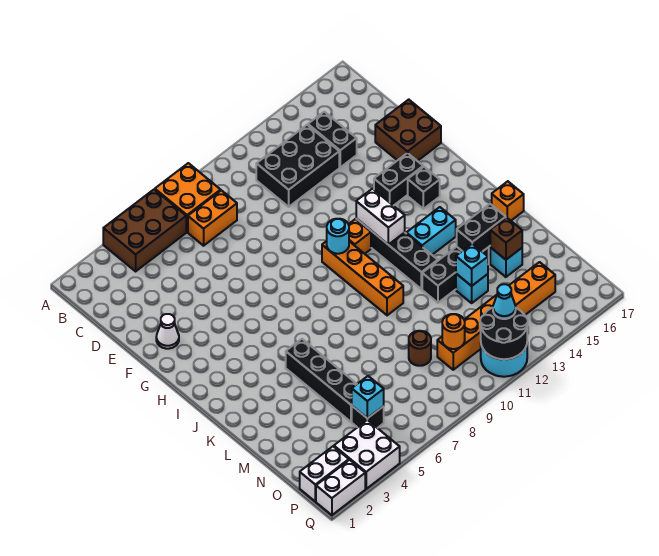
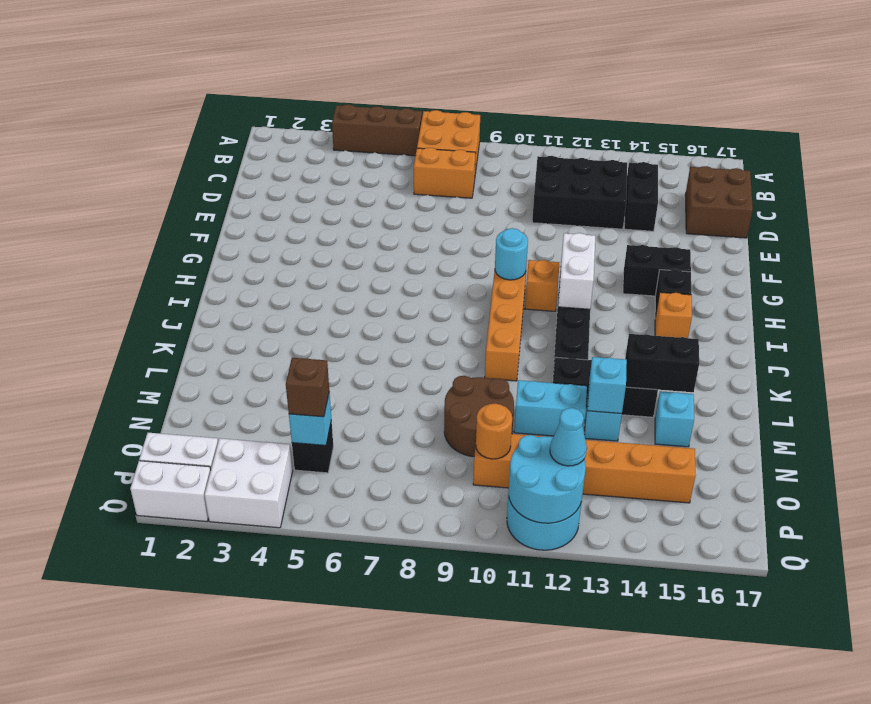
brown brick A4:B6 level 1 -> brown brick A4:A6 level 1
brown brick E16:F17 level 1 -> brown brick C16:D17 level 1
white cone F2 level 1 -> none
cyan brick J13:J14 level 1 -> cyan brick M11:M12 level 1
black brick K5:N5 level 1 -> none
orange brick K17 level 1 -> orange brick I15 level 1
brown brick M15 level 2 -> brown brick O5 level 3
brown round brick N9 level 1 -> brown round brick M9:N10 level 1
black round brick P11:Q12 level 2 -> cyan round brick P11:Q12 level 2

